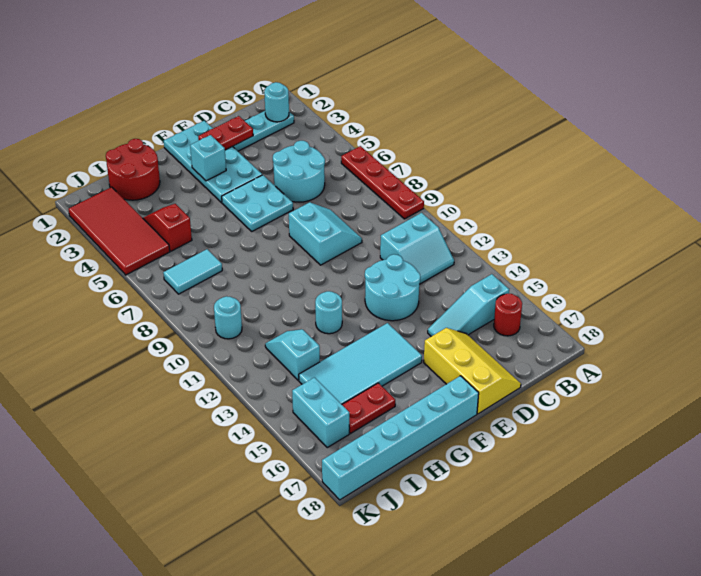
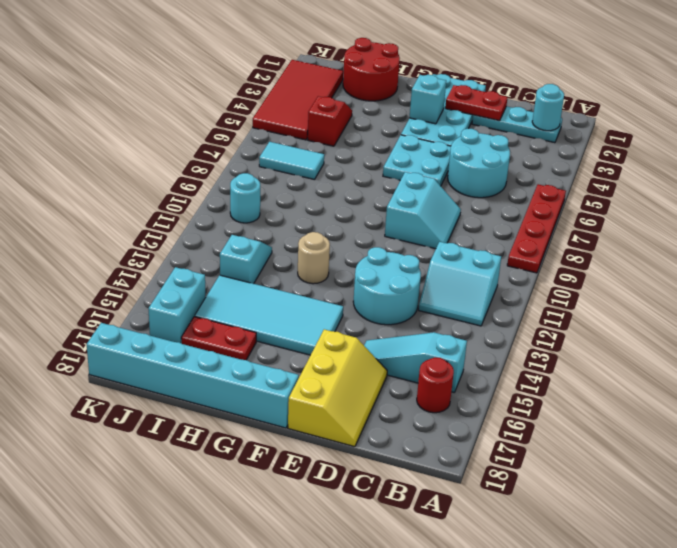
cyan round brick G12 level 1 -> tan round brick G12 level 1

